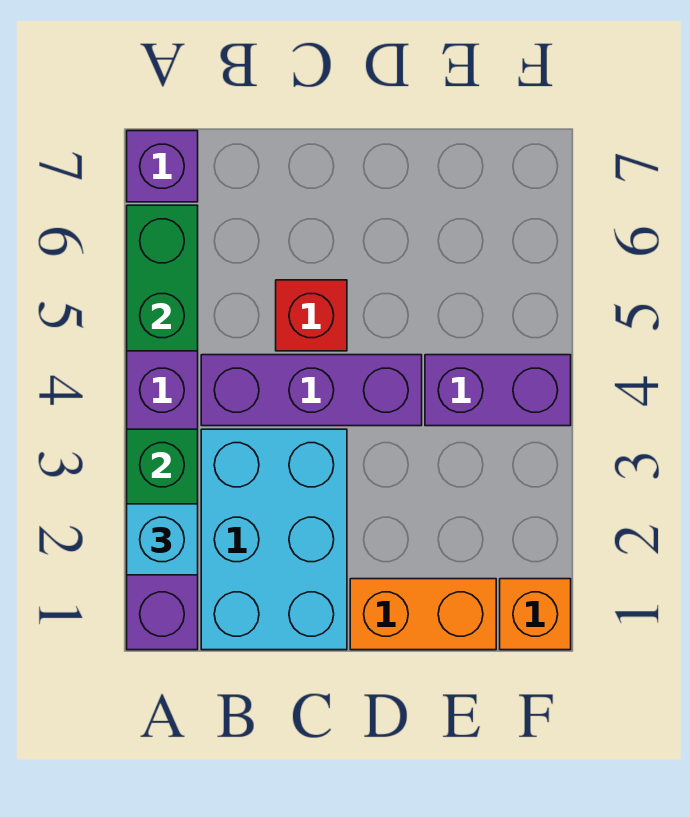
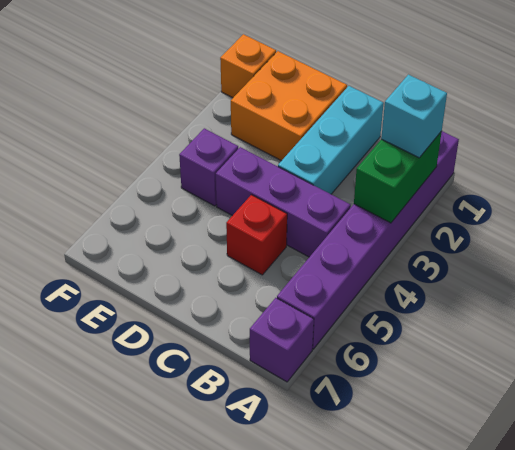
green brick A5:A6 level 2 -> none
cyan brick B1:C3 level 1 -> cyan brick C1:C3 level 1
orange brick D1:E1 level 1 -> orange brick D1:E2 level 1
purple brick E4:F4 level 1 -> purple brick E4 level 1

